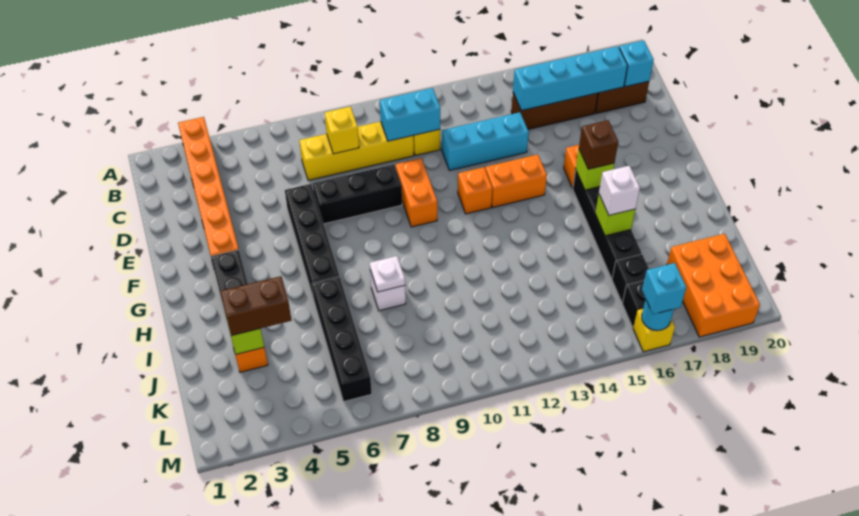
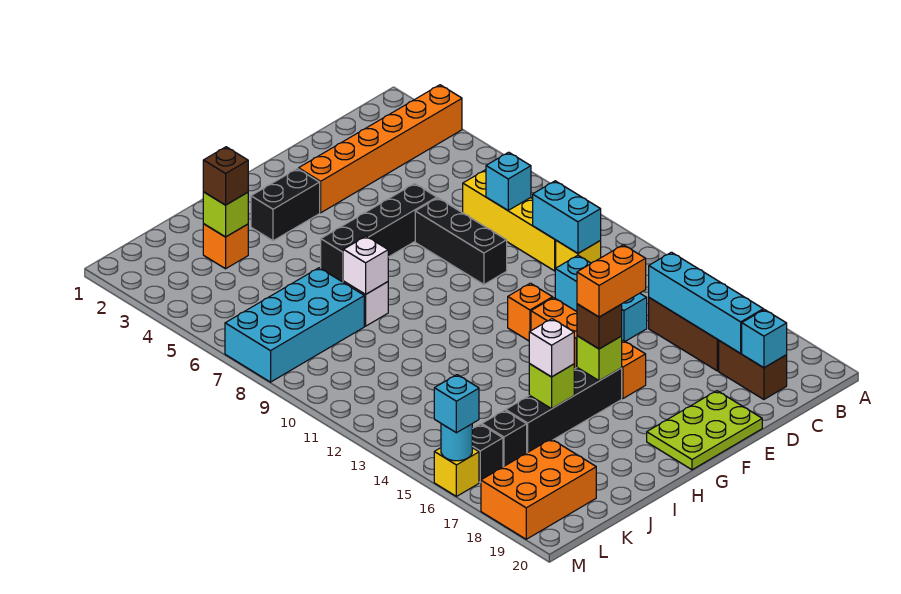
yellow brick C8 level 2 -> cyan brick C8 level 2
orange brick E10:F10 level 1 -> orange brick F16:G16 level 4
none -> lime plate E19:G20 level 1
black brick I6:L6 level 1 -> none
white plate I8 level 2 -> white brick I8 level 2
brown brick J3:J4 level 3 -> brown brick J3 level 3
none -> cyan brick J7:M8 level 1

